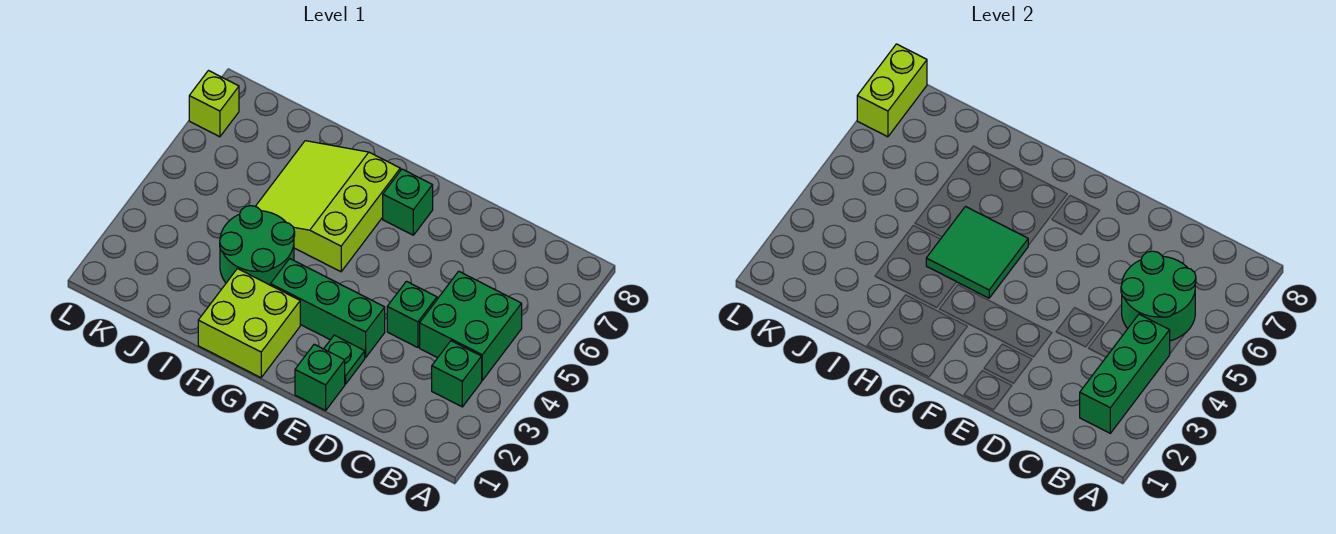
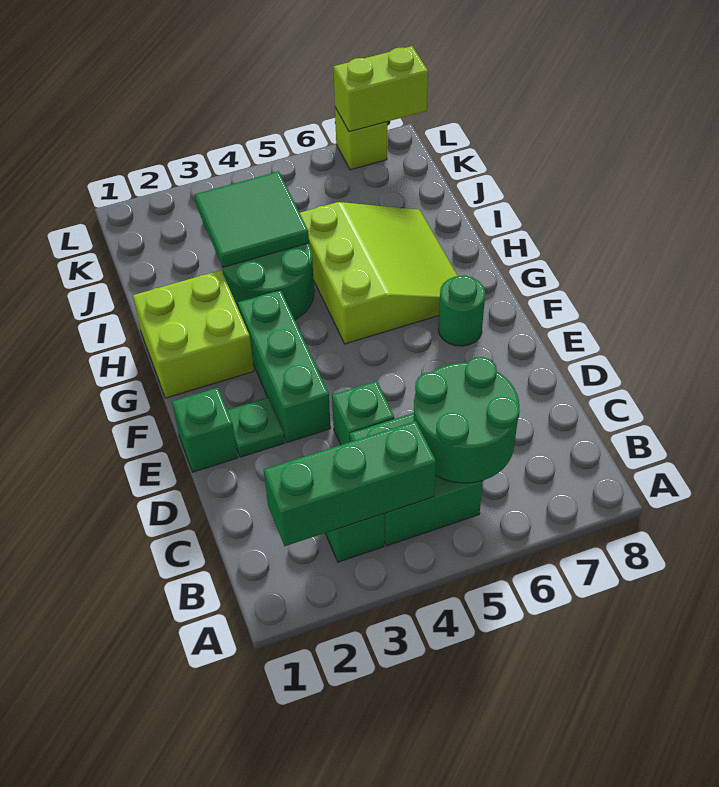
green brick F7 level 1 -> green round brick F7 level 1
green tile G4:H5 level 2 -> green tile I3:J4 level 2
lime slope G5:I7 level 1 top G -> lime slope G5:I7 level 1 top 5

